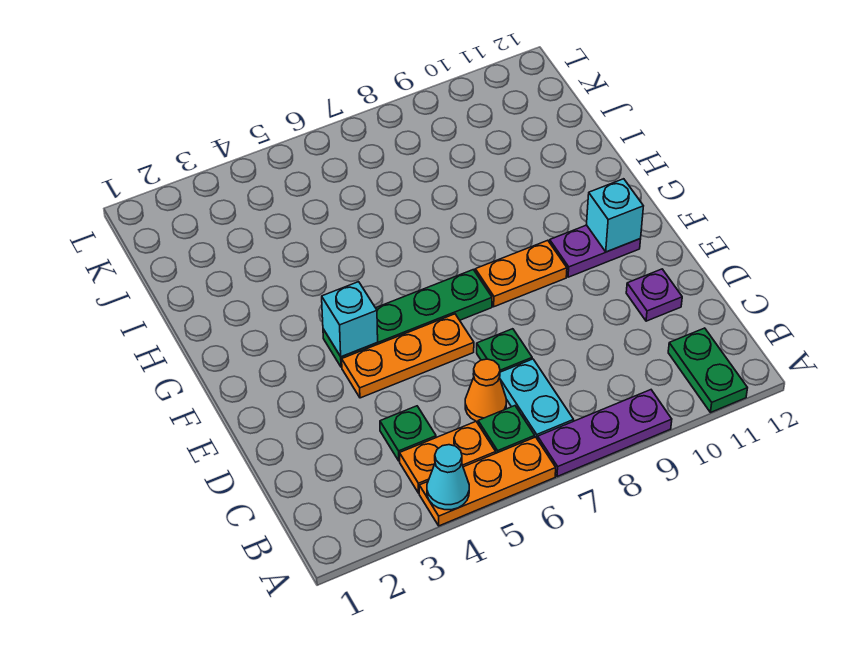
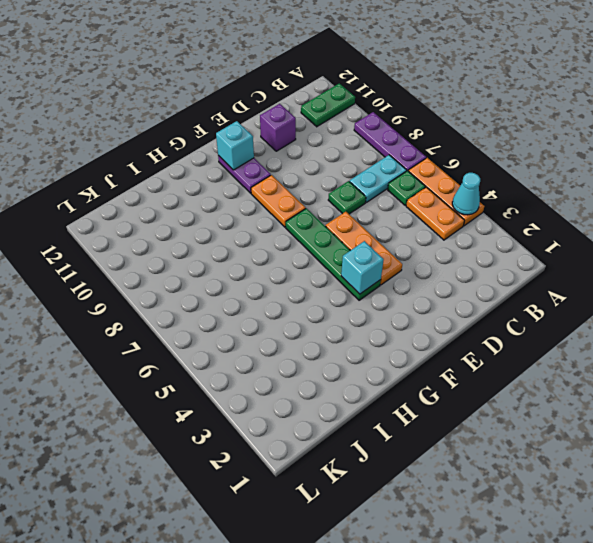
green plate C4 level 1 -> none
orange cone C6 level 1 -> none
purple plate D11 level 1 -> purple brick D11 level 1

